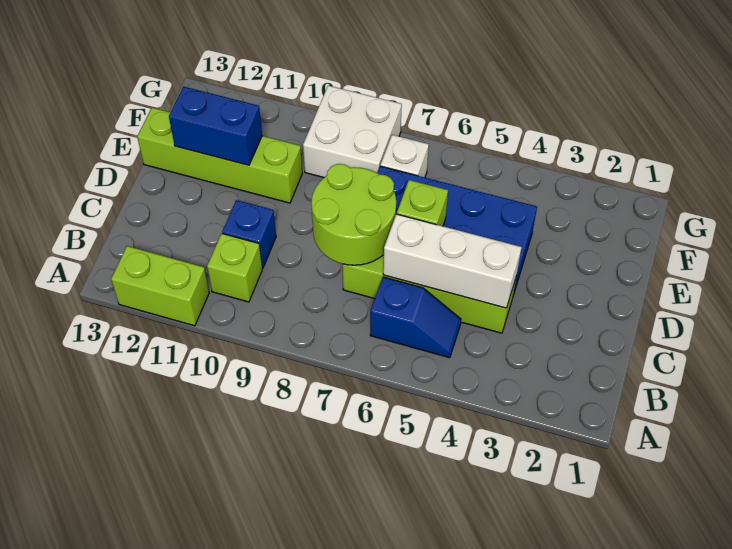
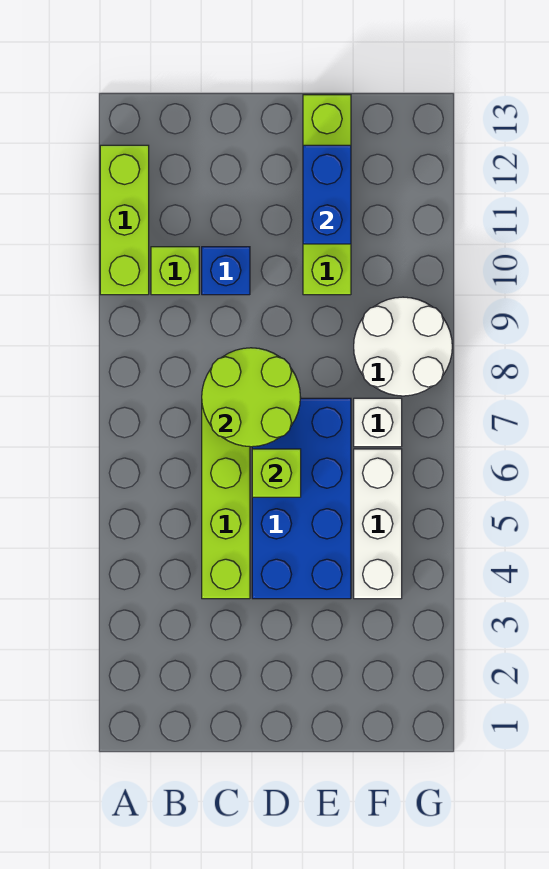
lime brick A11:A12 level 1 -> lime brick A10:A12 level 1
blue slope B5:B6 level 1 top 6 -> none
white brick C4:C6 level 2 -> white brick F4:F6 level 1
white brick F8:G9 level 1 -> white round brick F8:G9 level 1

